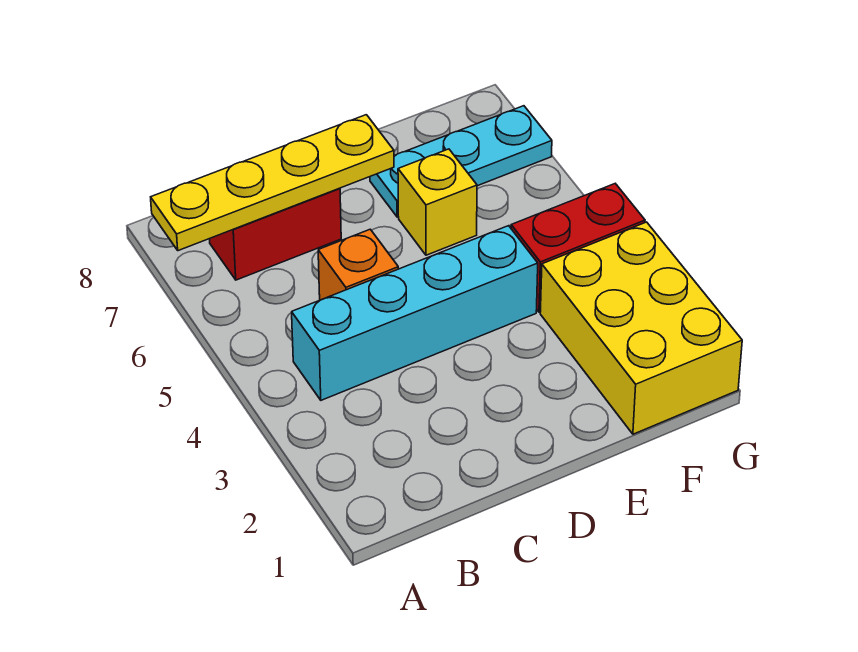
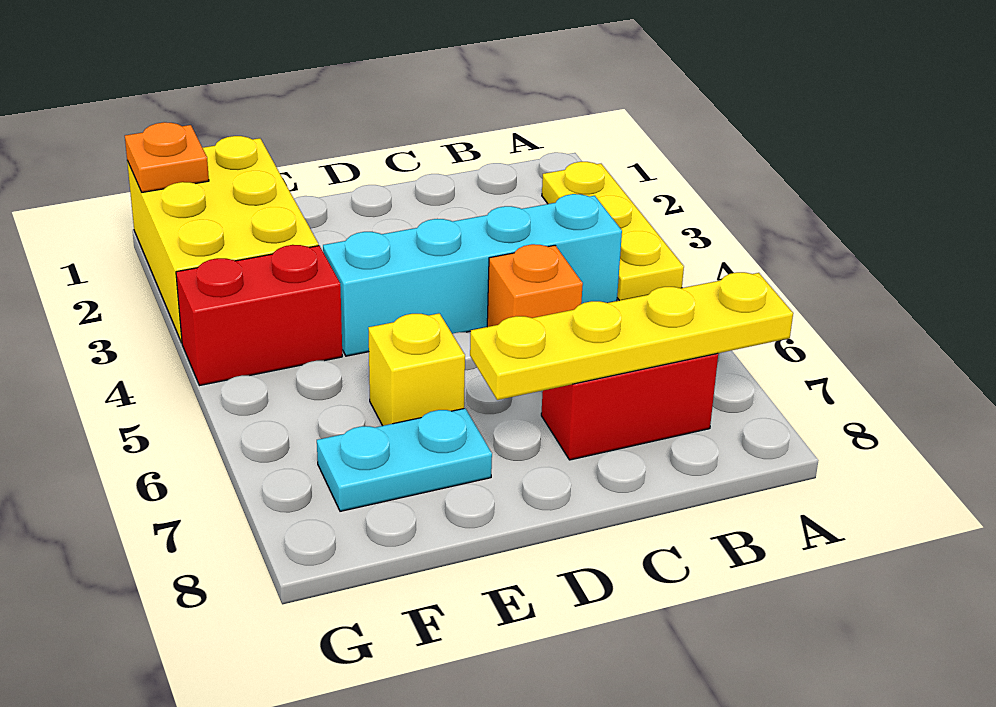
none -> yellow plate A2:A4 level 1
cyan plate E7:G7 level 1 -> cyan plate E7:F7 level 1
none -> orange plate G1 level 2

